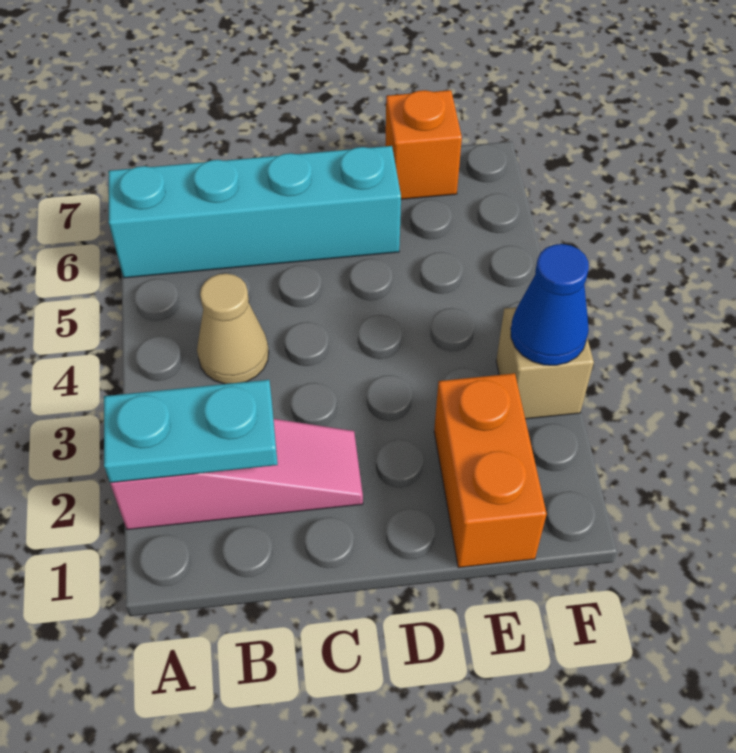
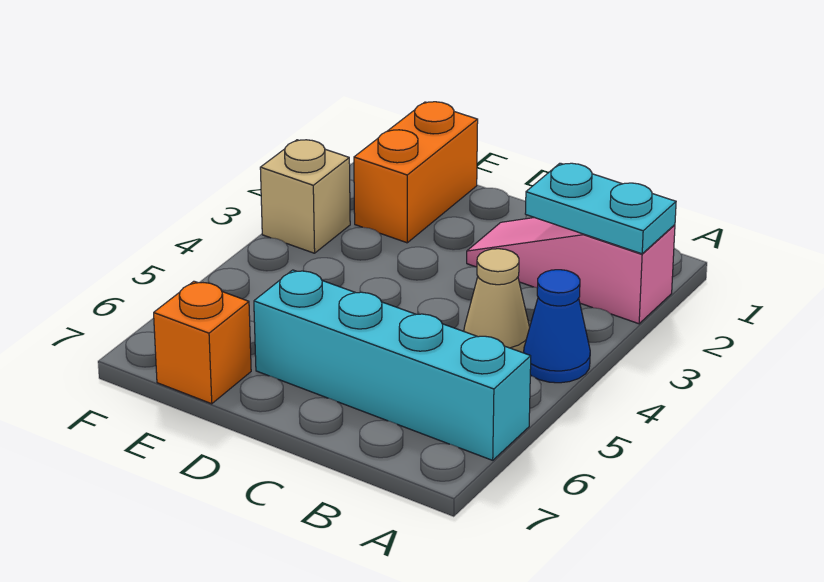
blue cone F3 level 2 -> blue cone A4 level 1

